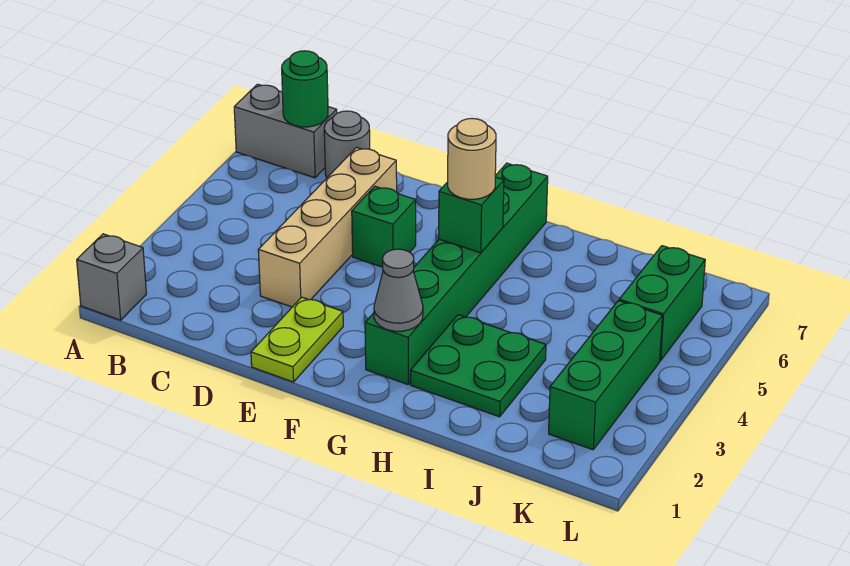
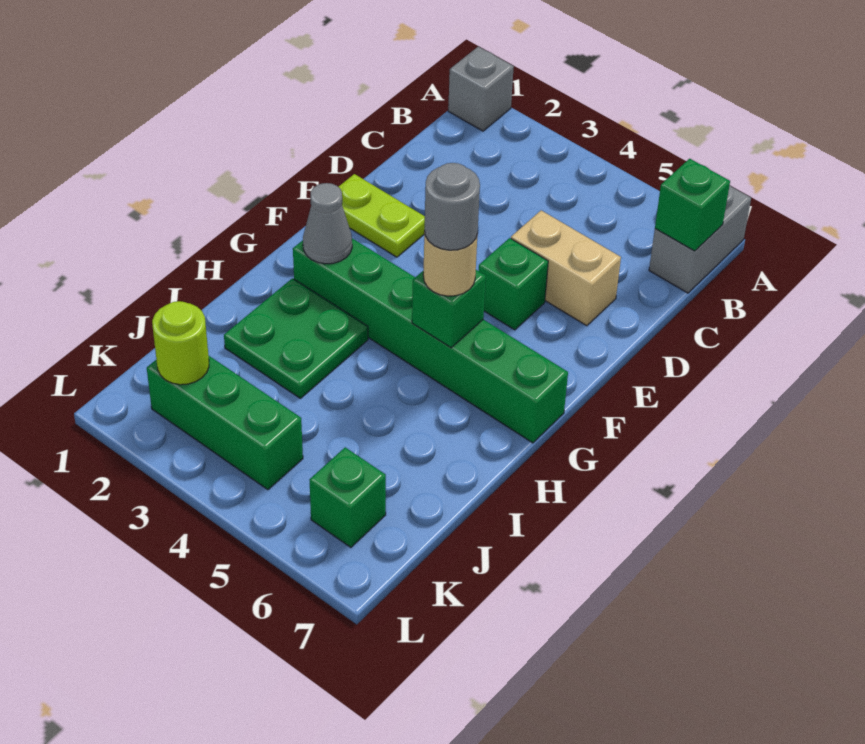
green round brick B7 level 2 -> green brick B7 level 2
grey round brick C7 level 1 -> grey round brick G5 level 4
tan brick D3:D6 level 1 -> tan brick D5:D6 level 1
none -> lime round brick K2 level 2
green brick K5:K6 level 1 -> green brick K6 level 1

